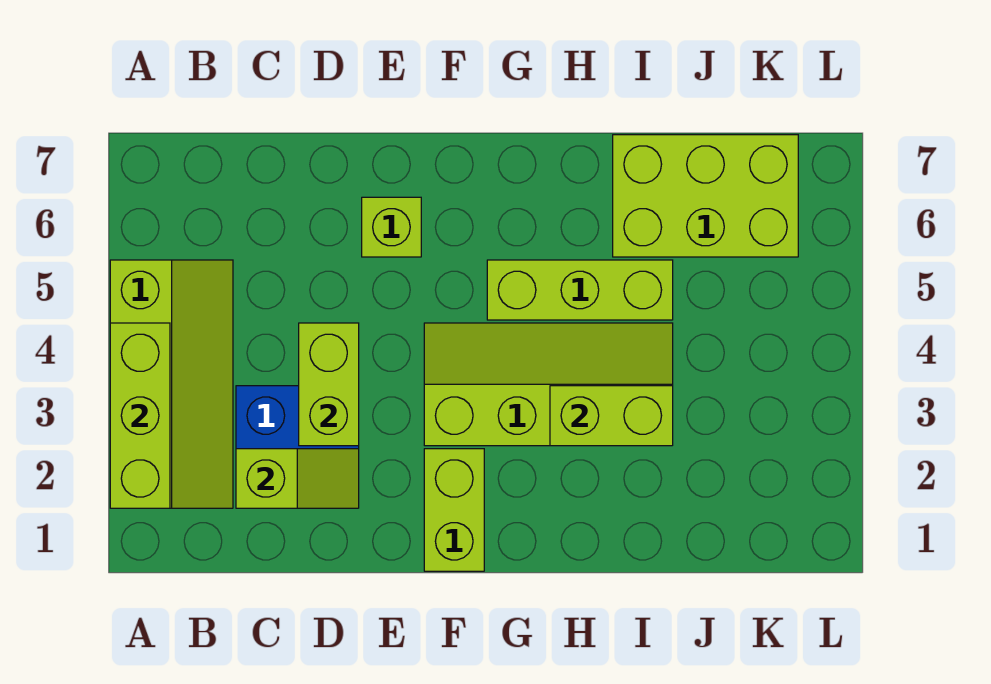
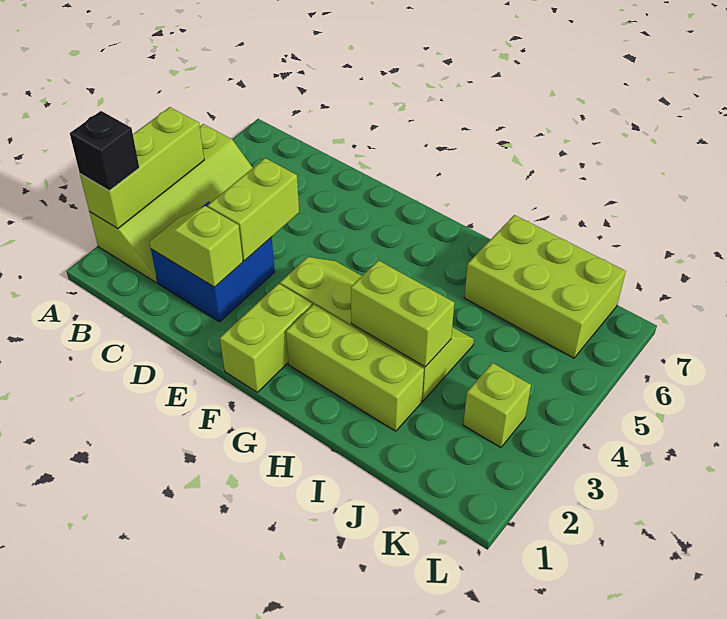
none -> black brick A2 level 3
lime slope C2:D2 level 2 top C -> lime slope C2:D2 level 2 top D
lime brick E6 level 1 -> lime brick K3 level 1
lime brick G5:I5 level 1 -> lime brick G2:I2 level 1

